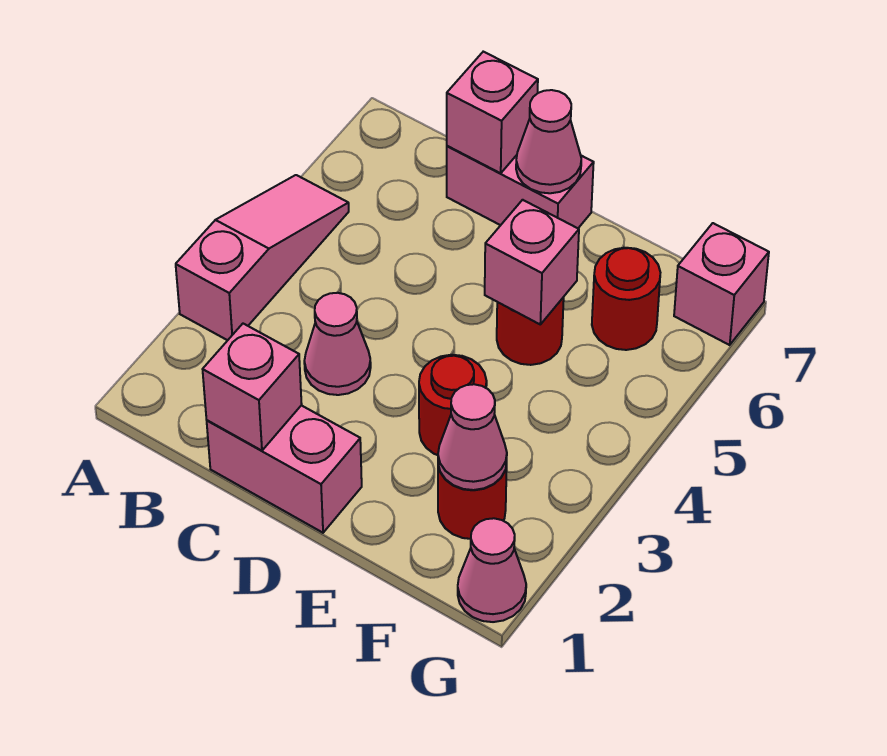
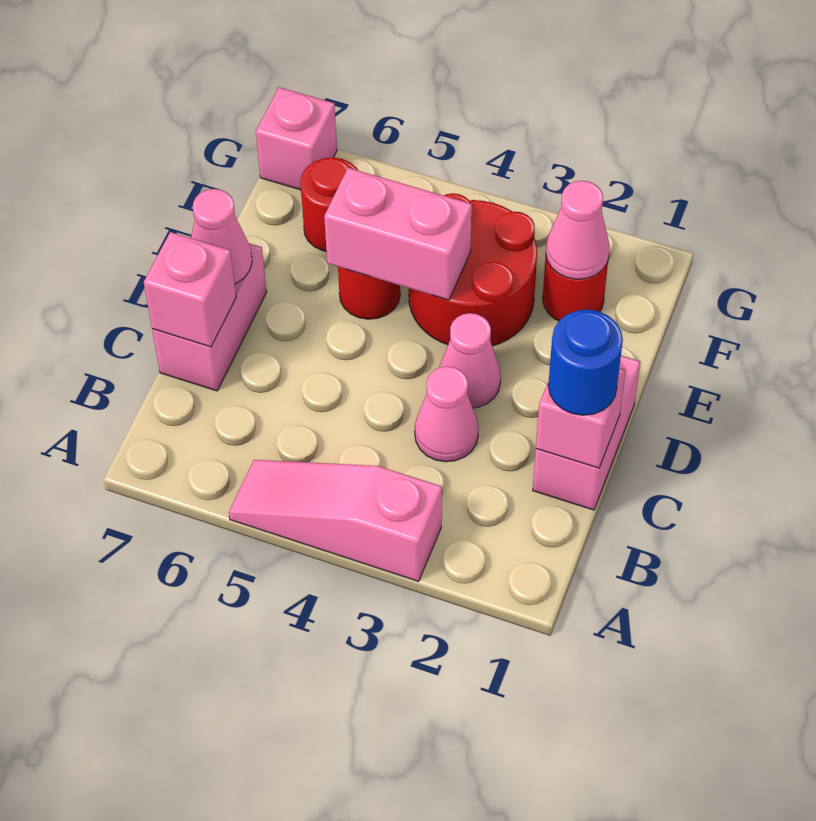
none -> blue round brick C1 level 3
red round brick E3 level 1 -> red round brick E3:F4 level 1
pink brick E5 level 2 -> pink brick E4:E5 level 2
pink cone G1 level 1 -> pink cone D3 level 1

